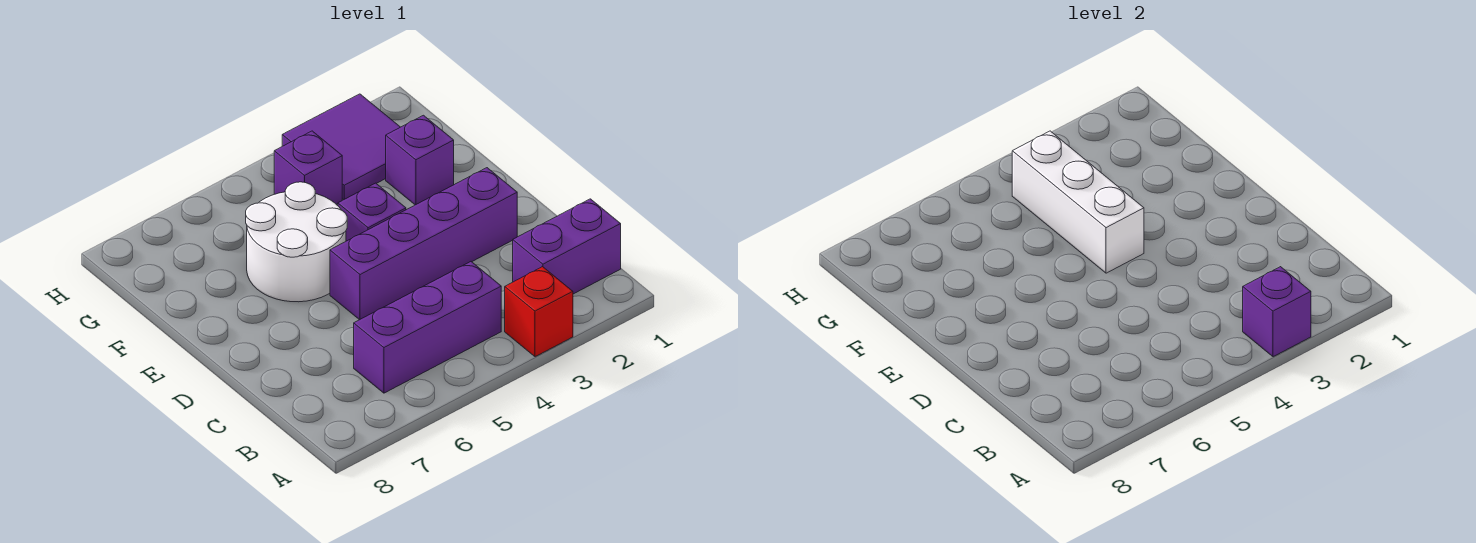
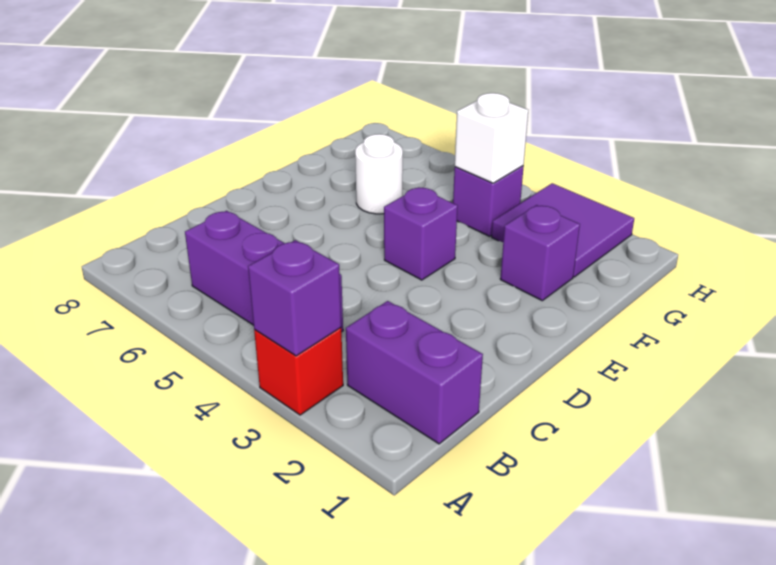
purple brick D2:D5 level 1 -> none
white brick E4:G4 level 2 -> white brick G4 level 2
white round brick E5:F6 level 1 -> white round brick F6 level 1

